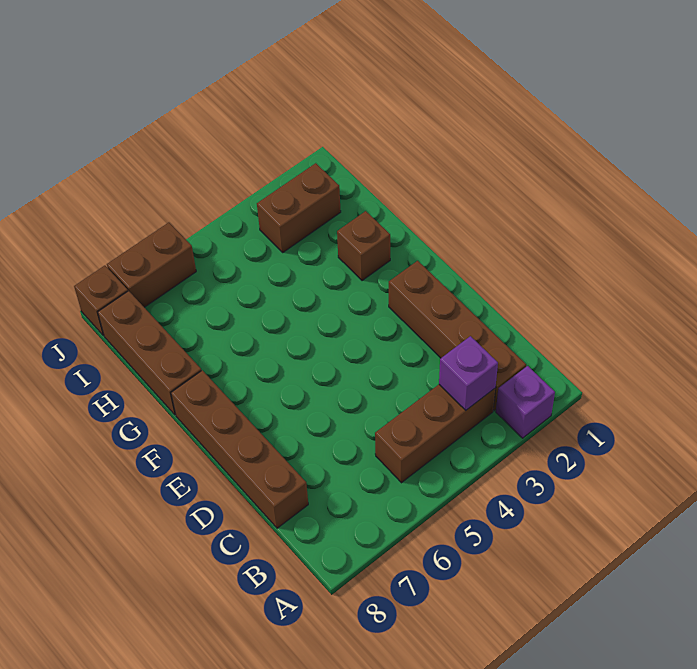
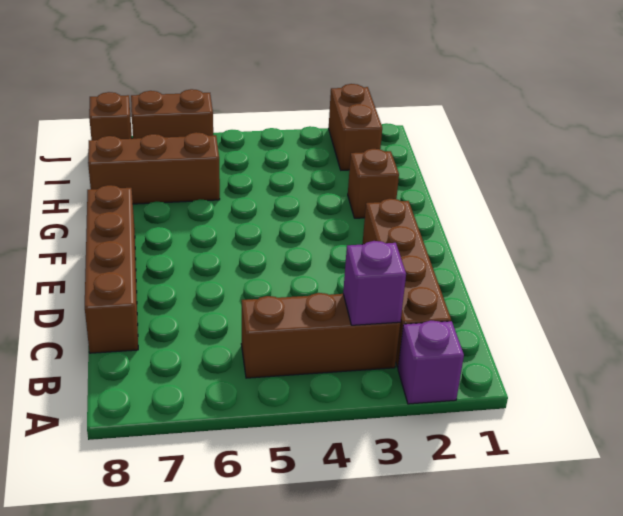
brown brick G8:I8 level 1 -> brown brick H6:H8 level 1
brown brick I2:I3 level 1 -> brown brick I2:J2 level 1

